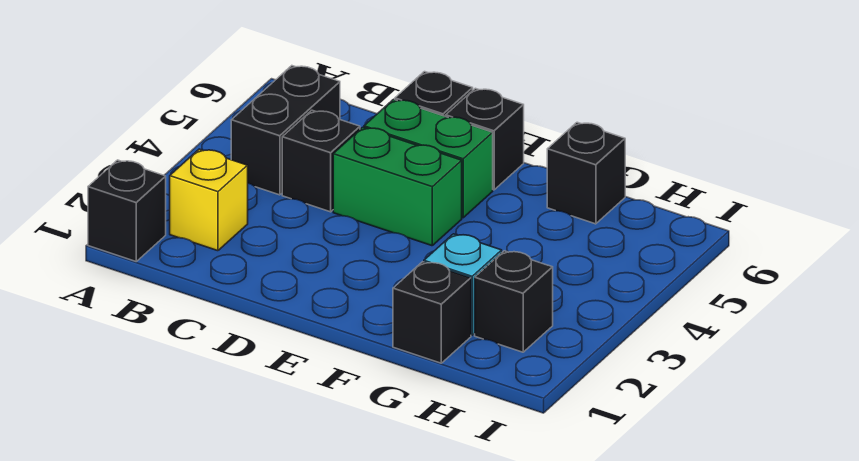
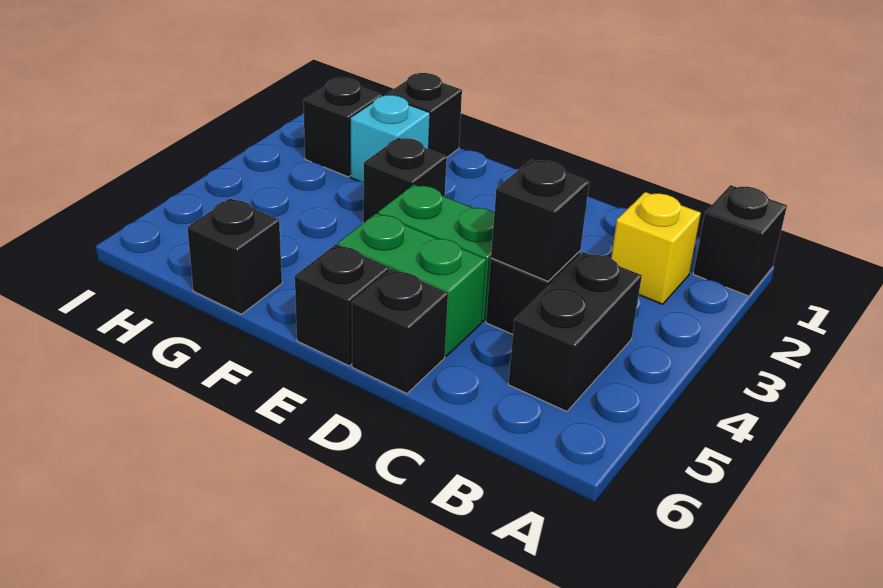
none -> black brick C4 level 2
none -> black brick F3 level 1

